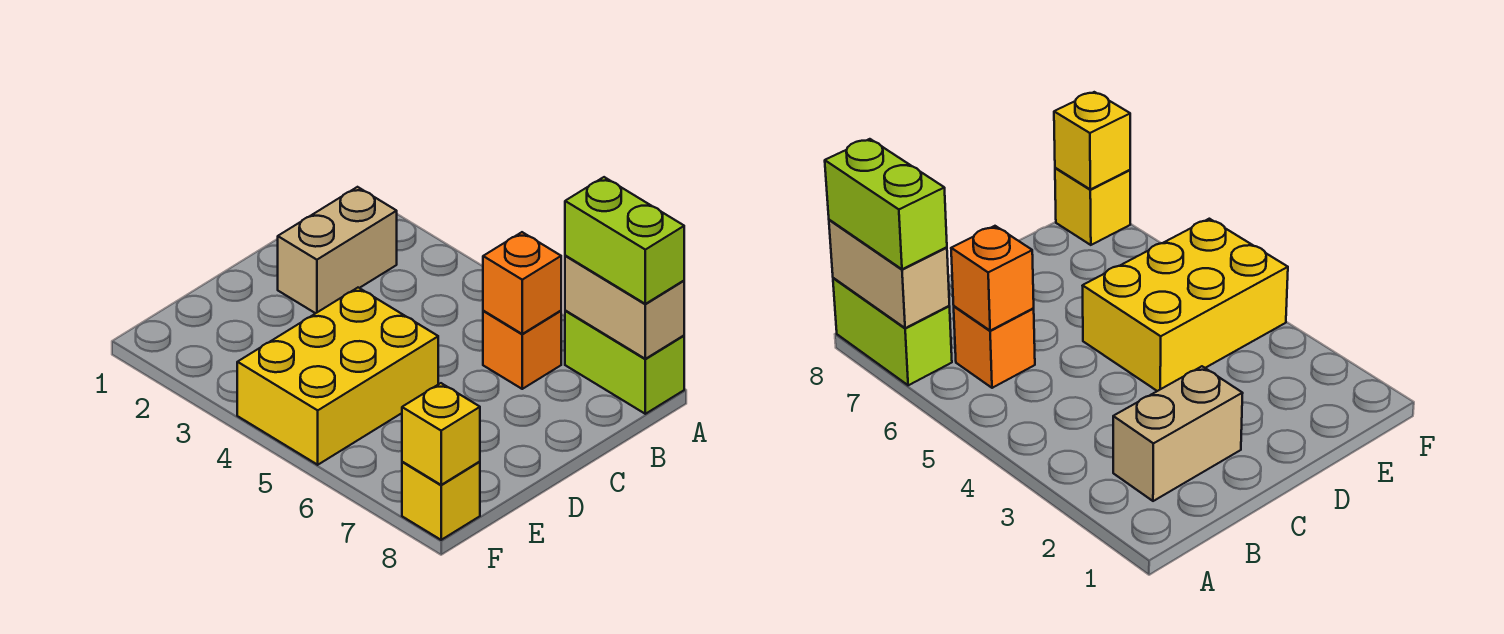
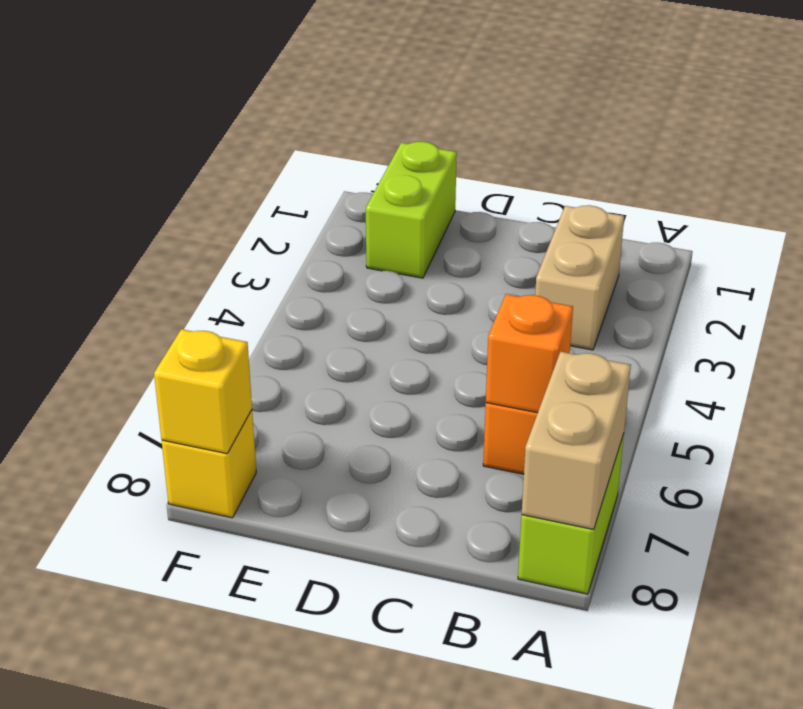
lime brick A7:A8 level 3 -> lime brick E1:E2 level 1
tan brick B2:C2 level 1 -> tan brick B2:B3 level 1
yellow brick D4:F5 level 1 -> none

